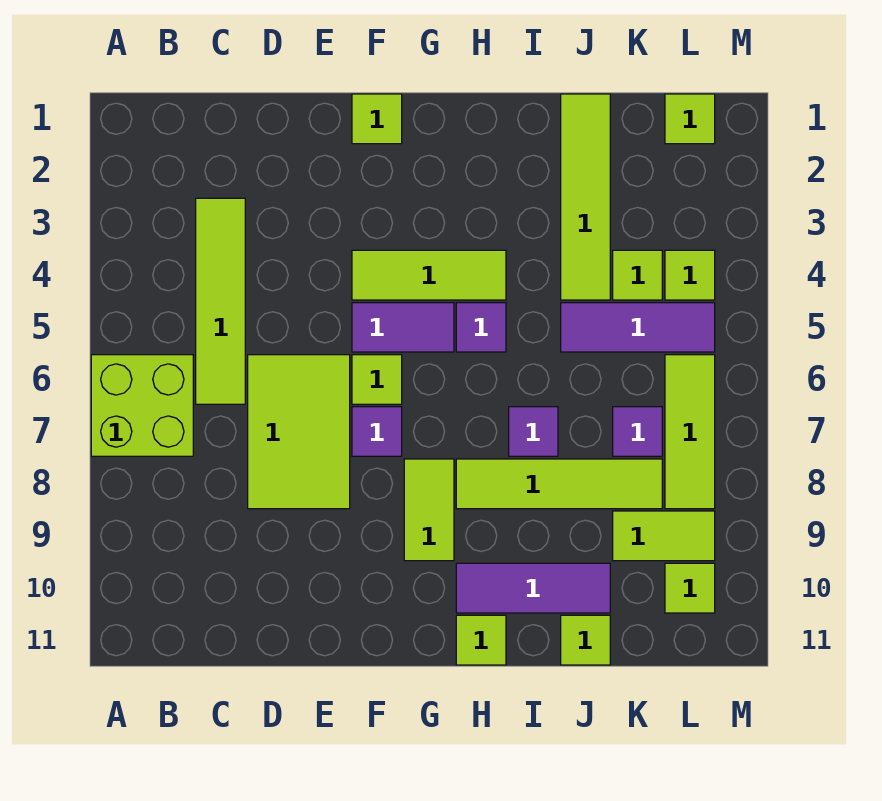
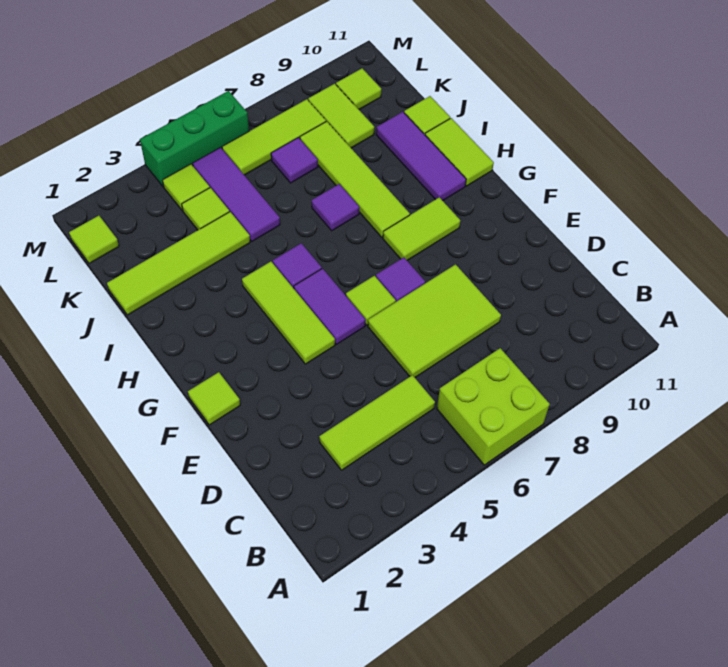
lime tile C3:C6 level 1 -> lime tile C3:C5 level 1
lime tile H11 level 1 -> lime tile H11:I11 level 1
none -> green brick M4:M6 level 1

